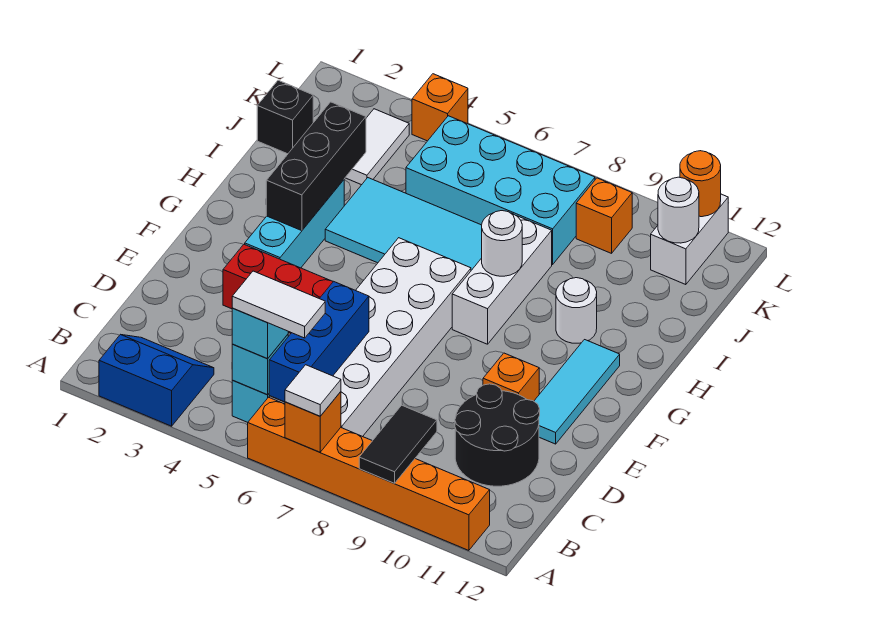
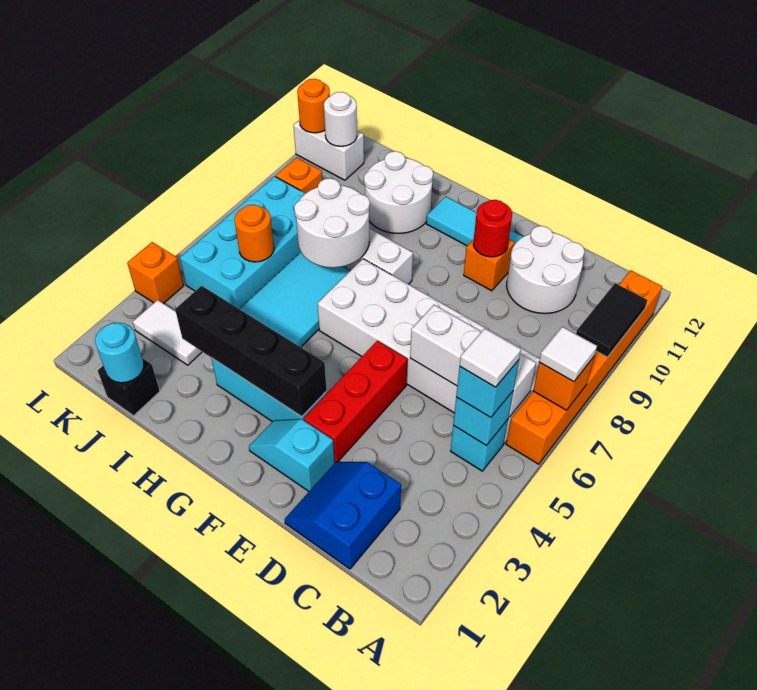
blue slope A2:B3 level 1 top A -> blue slope C1:D2 level 1 top C
black tile A9:B9 level 2 -> black tile A9:A10 level 2
white tile B5:B6 level 4 -> white tile B5 level 4
blue brick B6:D6 level 2 -> white brick B6:D6 level 2
black round brick C10:D11 level 1 -> white round brick C10:D11 level 1
none -> cyan slope E2:F2 level 1 top E
none -> red round brick E10 level 2
black brick G3:I3 level 2 -> black brick F3:I3 level 2
white round brick H8 level 2 -> white round brick H7:I8 level 2
white round brick H10 level 1 -> white round brick H10:I11 level 1
none -> cyan round brick J1 level 2
none -> orange round brick J6 level 2

